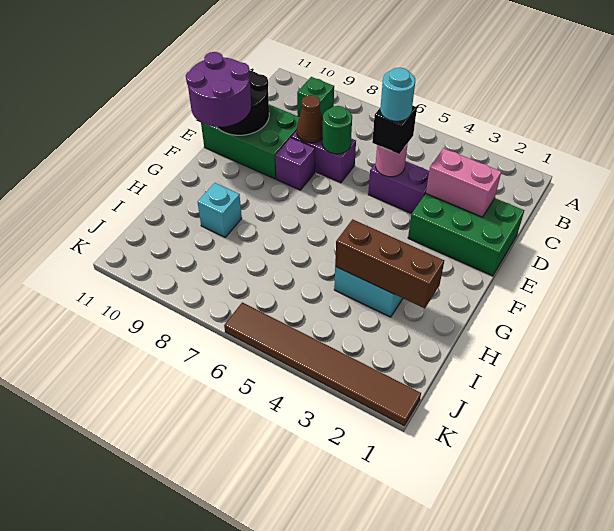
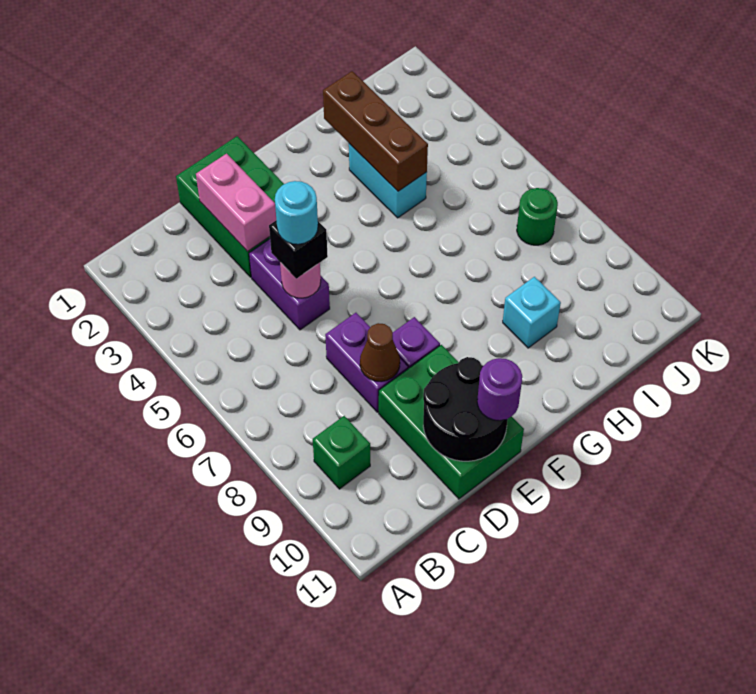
green round brick D7 level 2 -> green round brick J7 level 1
purple round brick E10:F11 level 3 -> purple round brick E11 level 3
brown tile K1:K6 level 1 -> none

